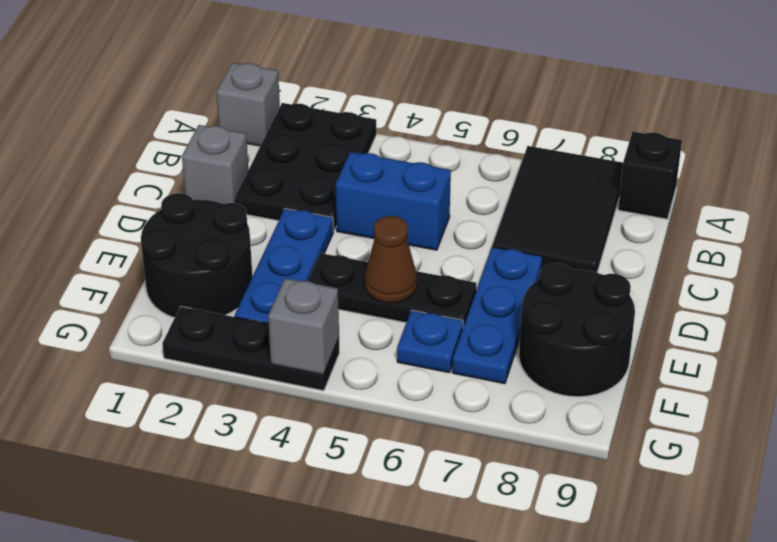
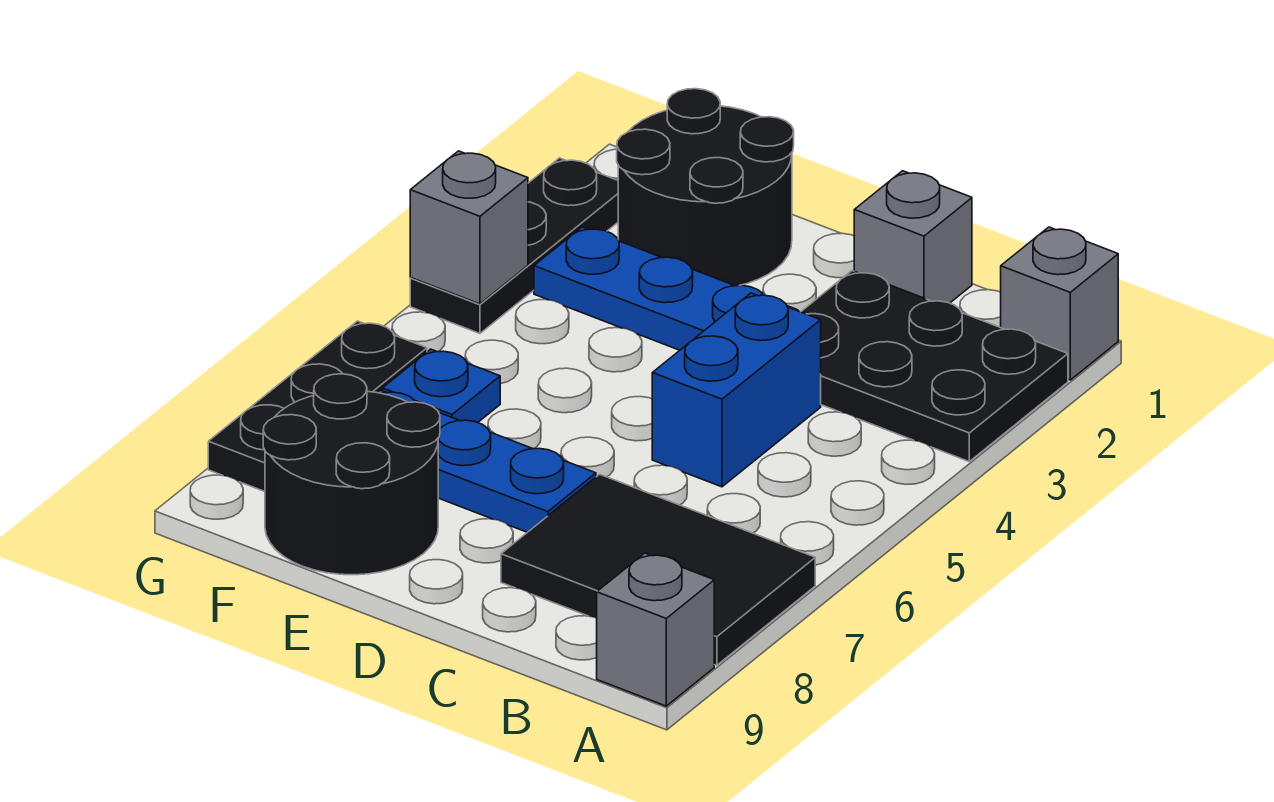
black brick A9 level 1 -> grey brick A9 level 1
black plate E4:E6 level 1 -> black plate G6:G8 level 1
brown cone E5 level 2 -> none

